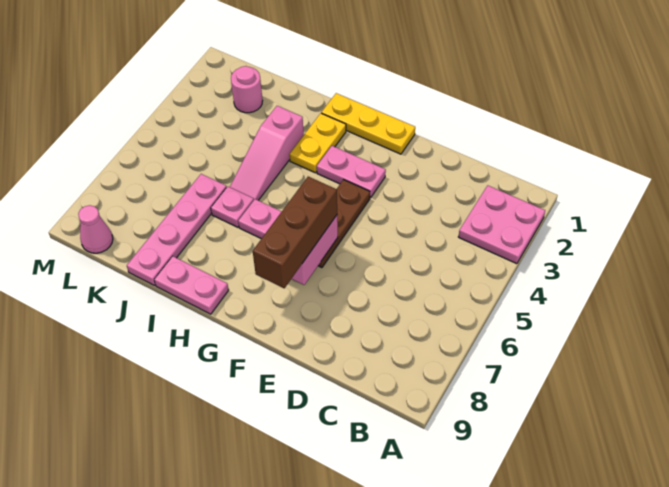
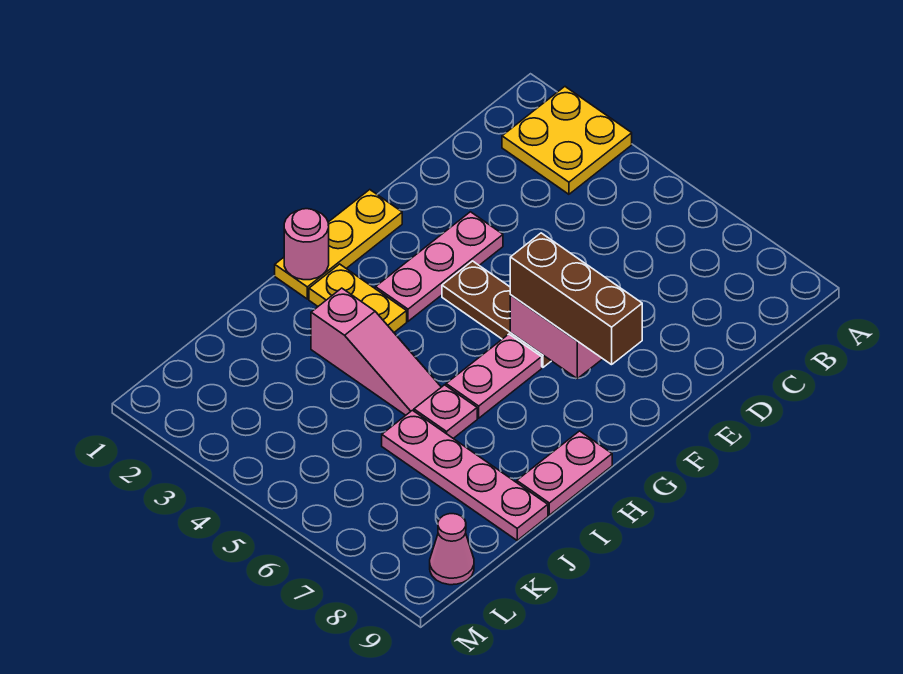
pink plate A2:B3 level 1 -> yellow plate A2:B3 level 1
pink plate F3:G3 level 1 -> pink plate E3:G3 level 1
pink round brick K2 level 1 -> pink round brick H1 level 2

